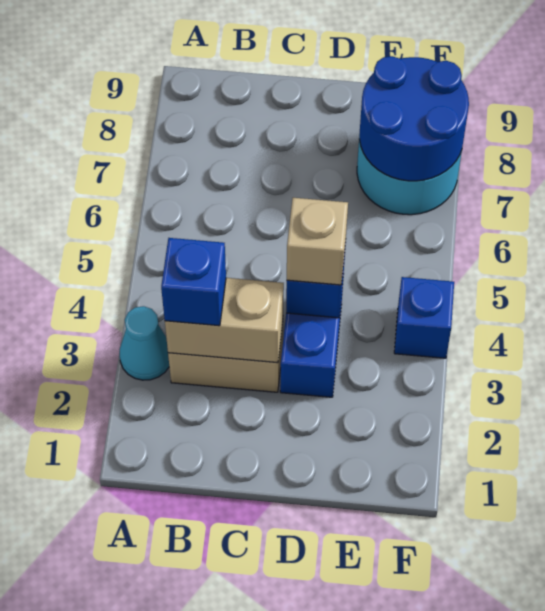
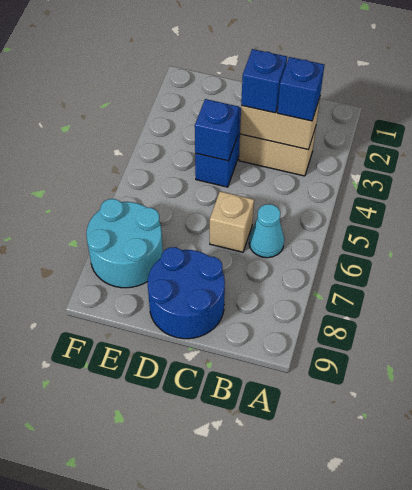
cyan cone A3 level 1 -> cyan cone B6 level 1
tan brick D4 level 3 -> tan brick C6 level 1
blue round brick E7:F8 level 2 -> blue round brick C8:D9 level 1
blue brick F4 level 1 -> blue brick C3 level 3

